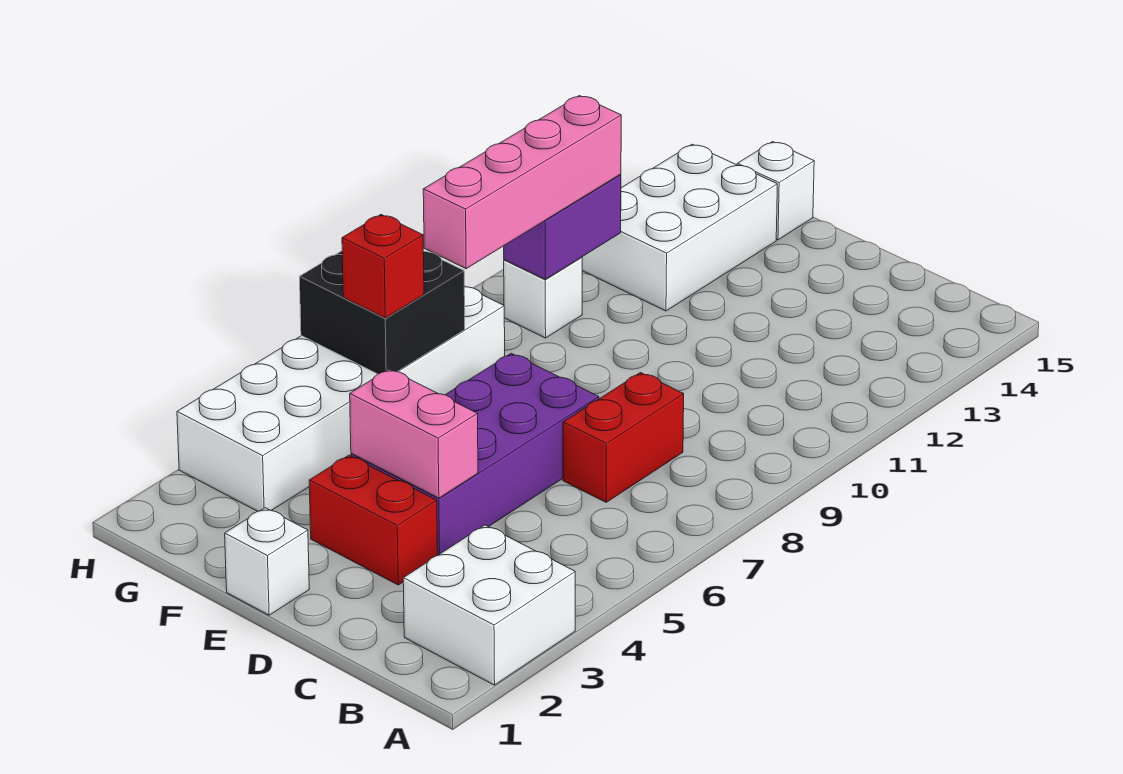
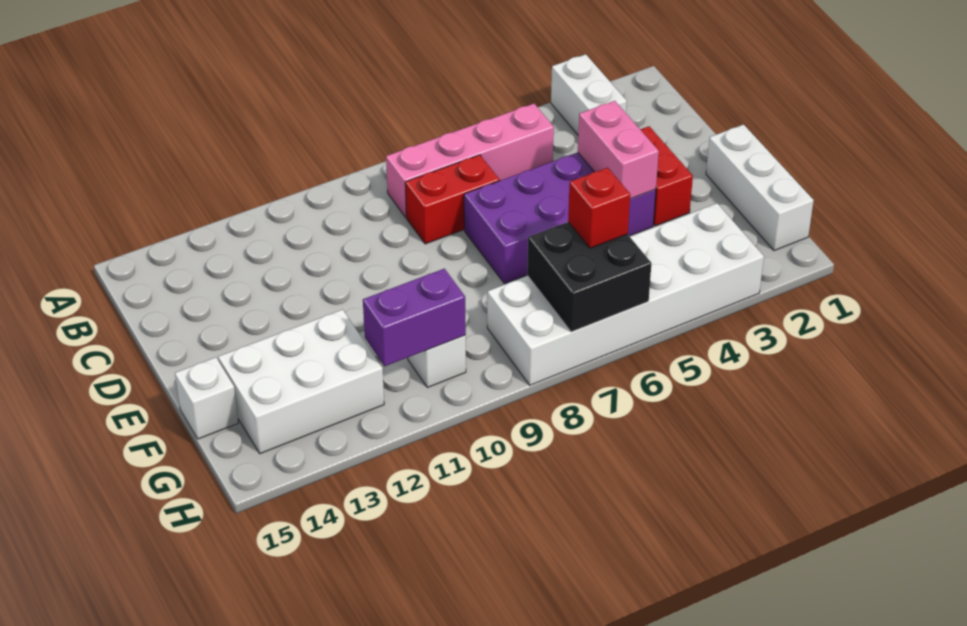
white brick A2:B3 level 1 -> white brick A3:B3 level 1
white brick E1 level 1 -> white brick E1:G1 level 1
pink brick G8:G11 level 3 -> pink brick B5:B8 level 1

